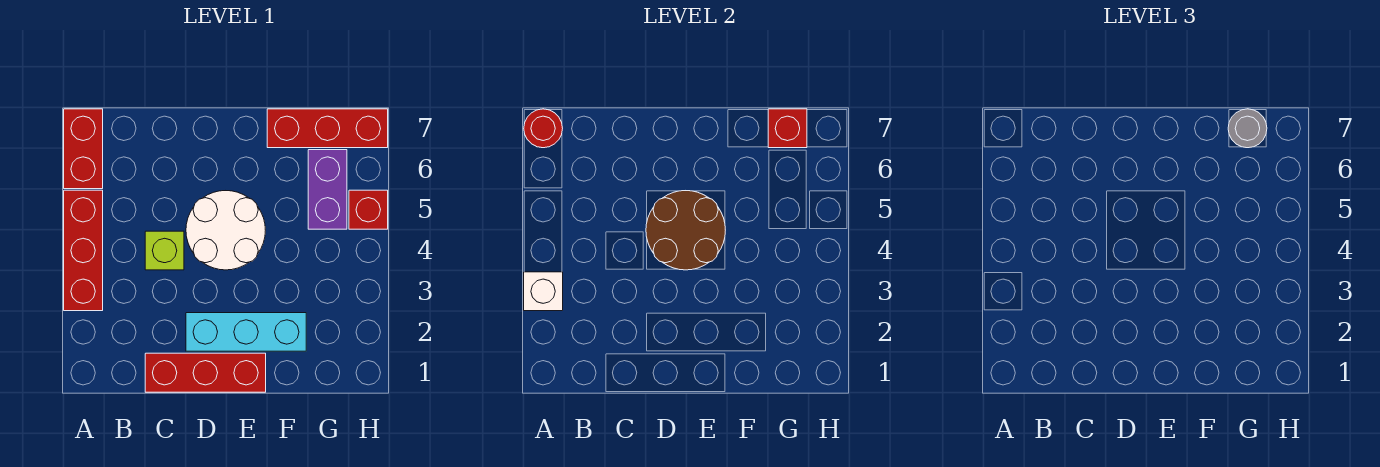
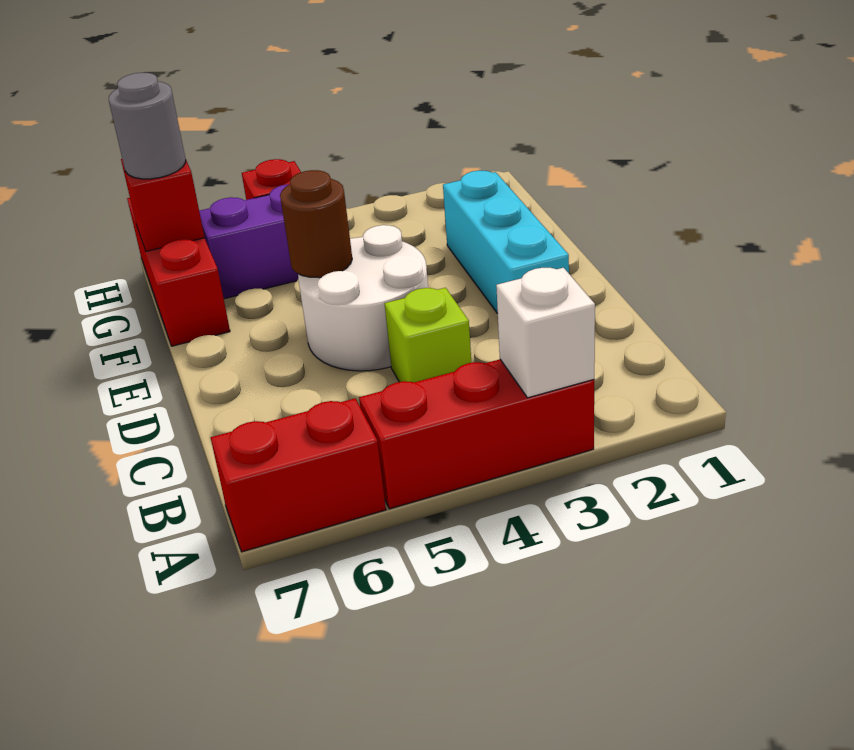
red round brick A7 level 2 -> none
red brick C1:E1 level 1 -> none
brown round brick D4:E5 level 2 -> brown round brick E5 level 2

